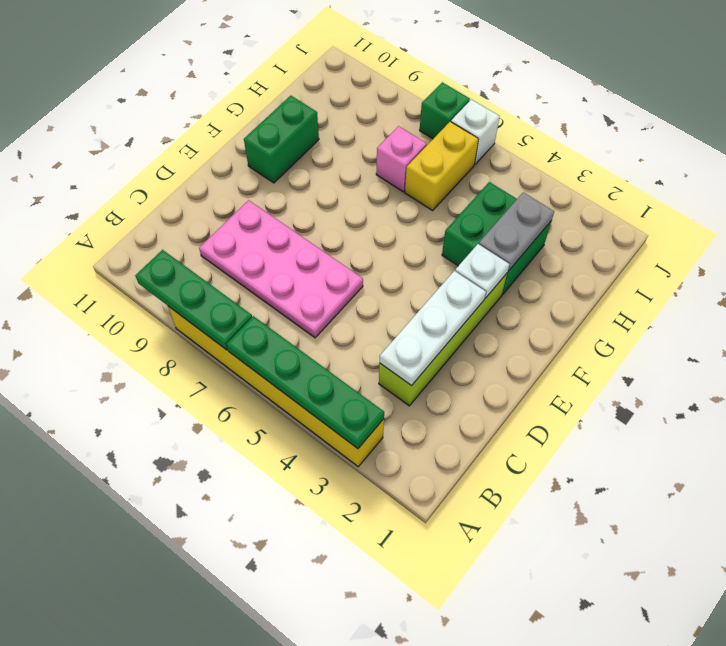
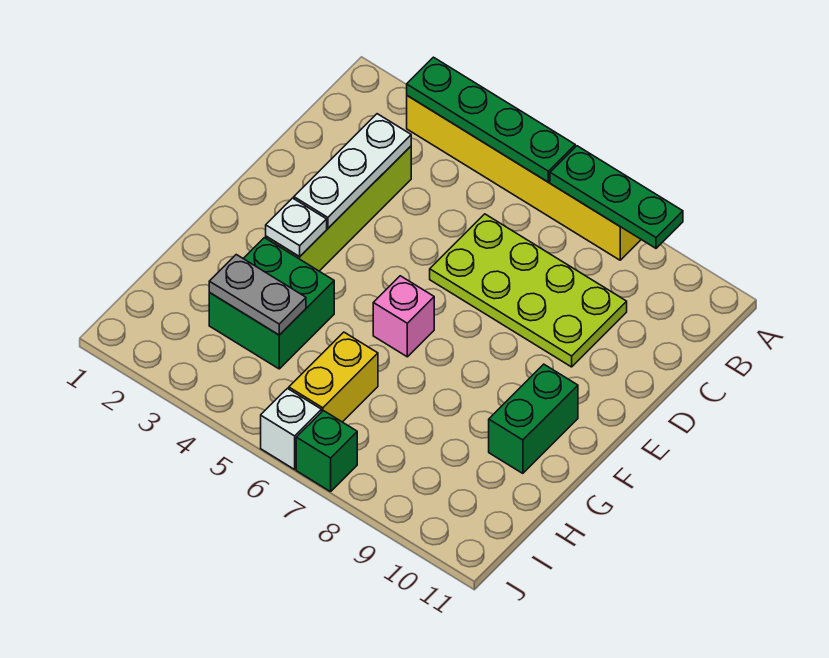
pink plate C6:D9 level 1 -> lime plate C6:D9 level 1
grey plate G3:H3 level 2 -> grey plate H3:H4 level 2
pink brick H7 level 1 -> pink brick F6 level 1

